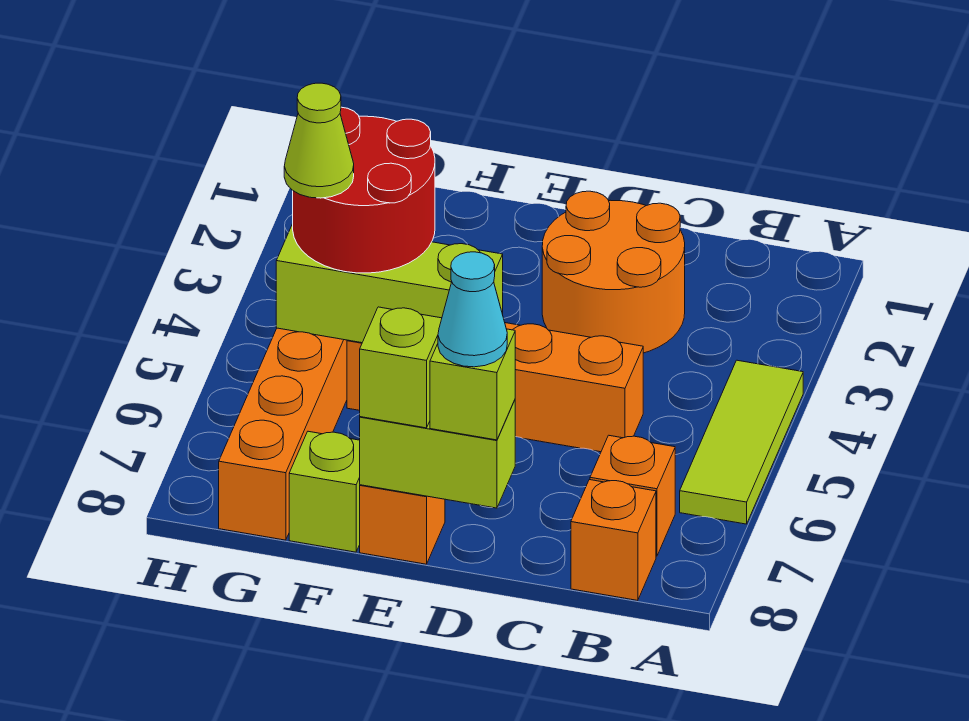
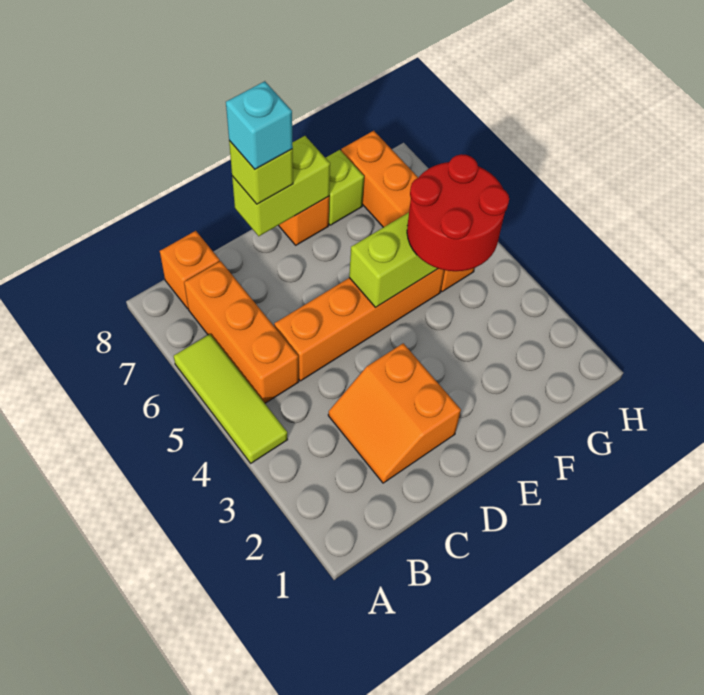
orange brick B7 level 1 -> orange brick B5:B7 level 1
orange round brick C2:D3 level 1 -> orange slope C2:D3 level 1 top D
cyan cone D8 level 4 -> cyan brick D8 level 4
lime brick E8 level 3 -> none
lime cone G5 level 4 -> none

